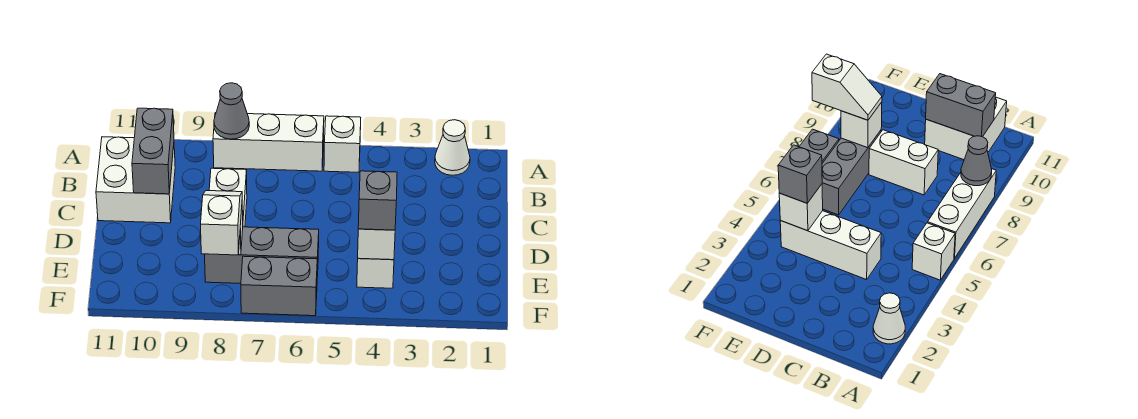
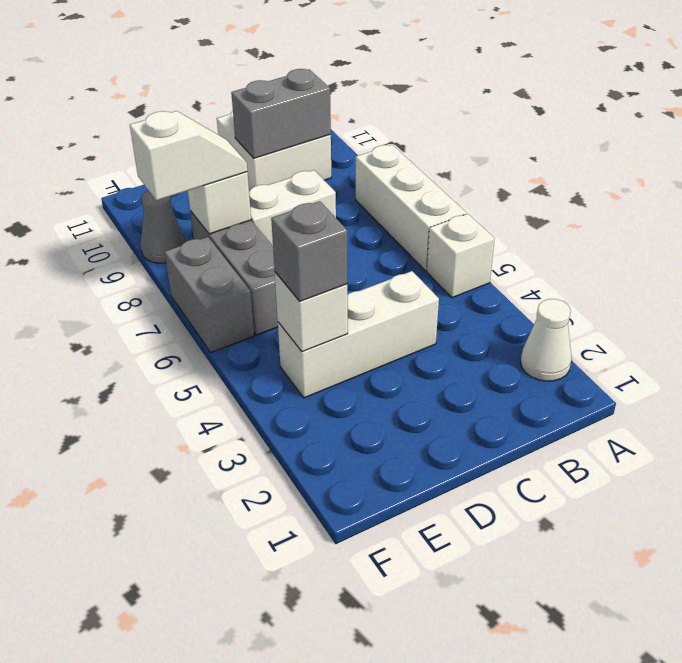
grey cone A8 level 2 -> grey cone F9 level 1

